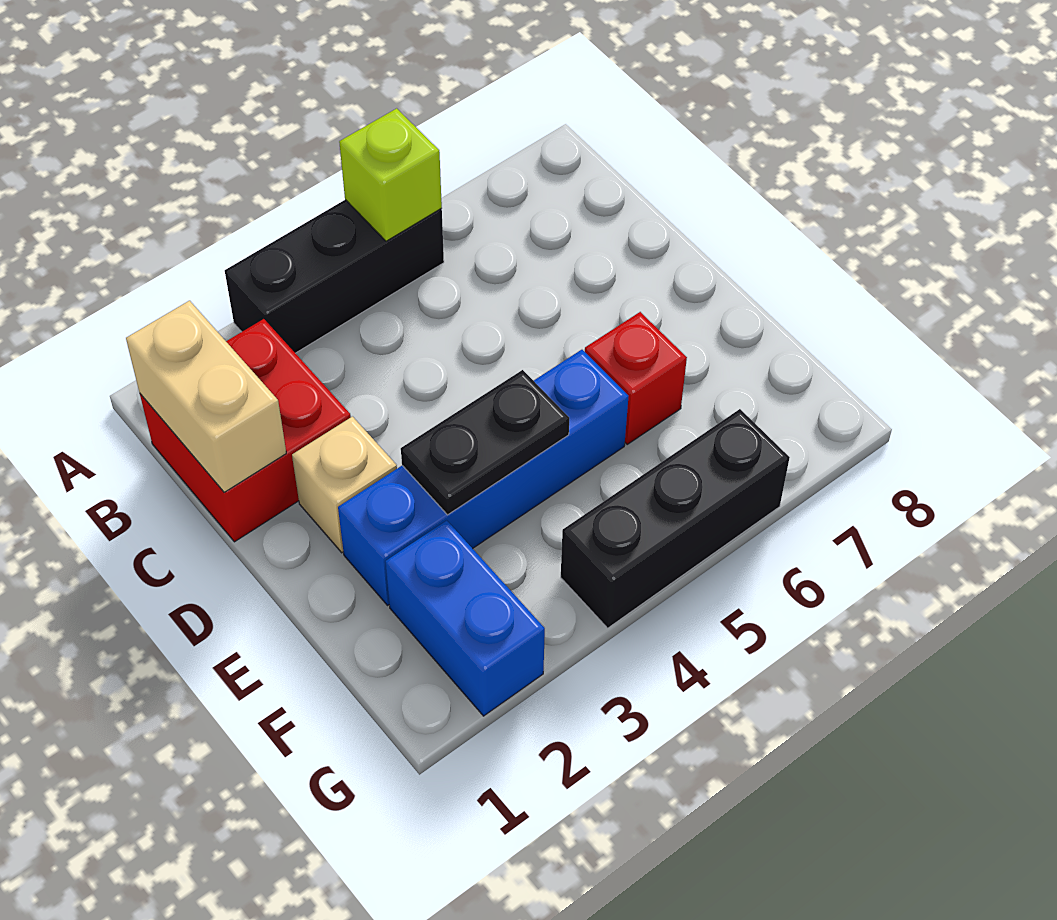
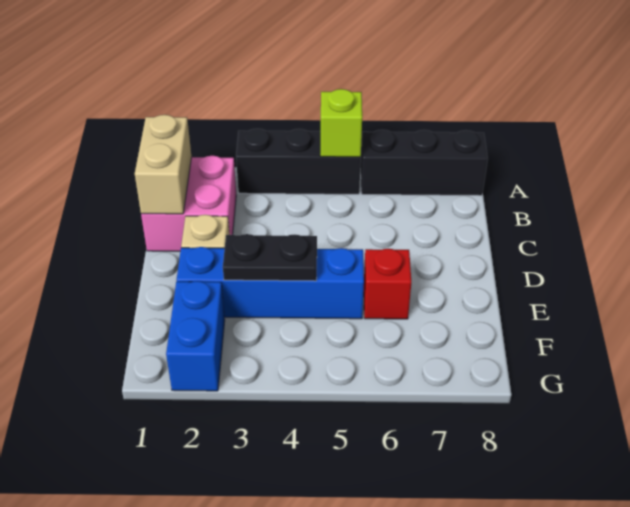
red brick B1:C2 level 1 -> pink brick B1:C2 level 1
black brick G4:G6 level 1 -> black brick A6:A8 level 1

